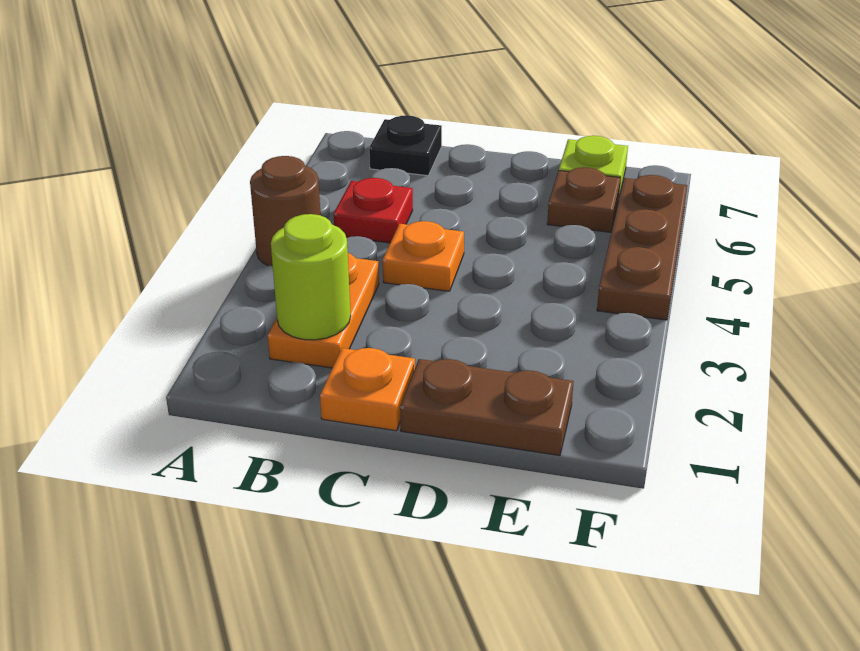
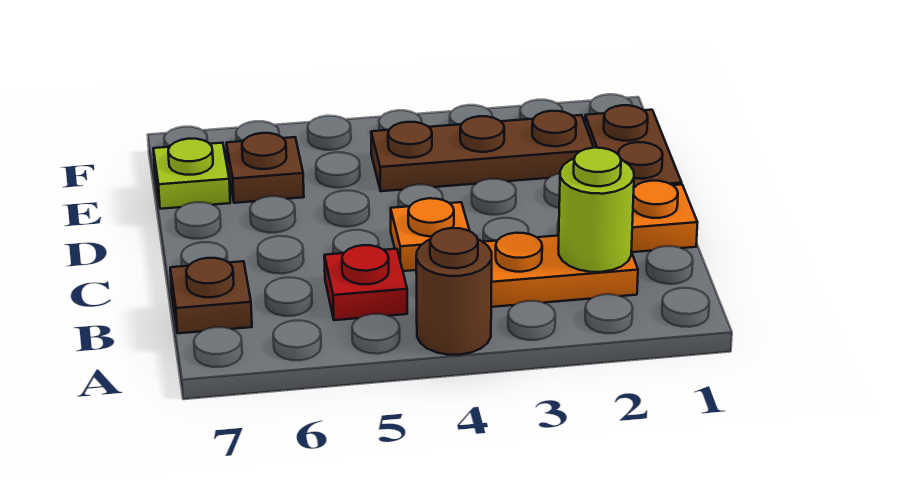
black plate B7 level 1 -> brown plate B7 level 1
brown plate F4:F6 level 1 -> brown plate E2:E4 level 1

